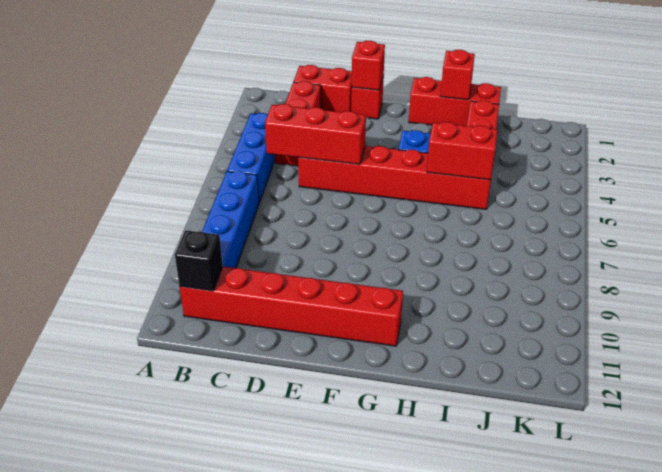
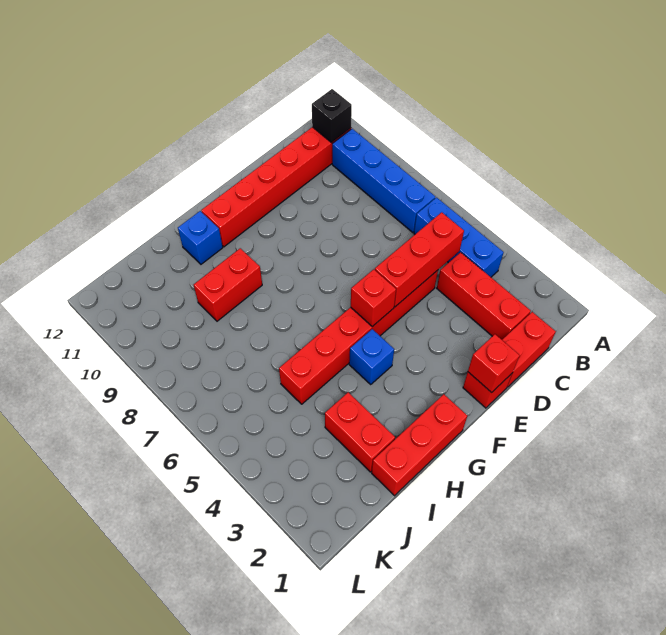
red brick H1 level 2 -> red brick F5 level 2
red brick H5:I5 level 2 -> red brick H9:I9 level 1
none -> blue brick H11 level 1

